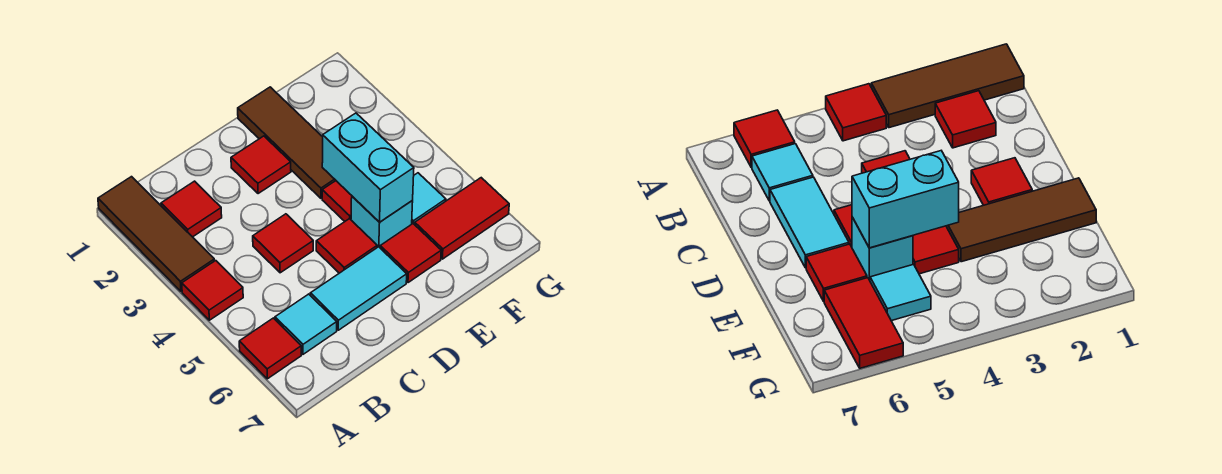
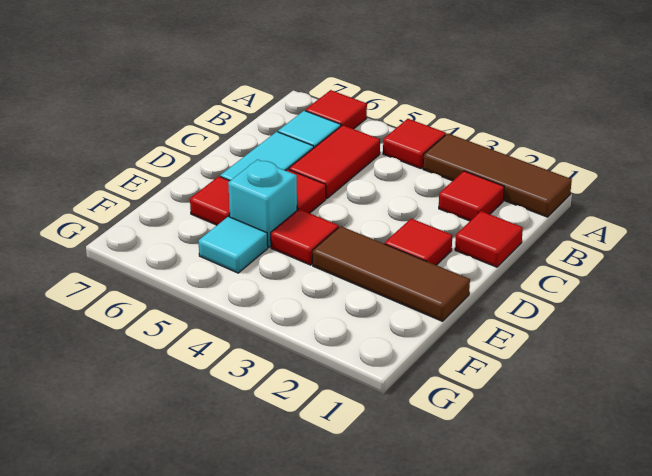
red tile C4 level 1 -> red tile C1 level 1
cyan brick E4:E5 level 2 -> none
red tile F6:G6 level 1 -> red tile B5:C5 level 1

